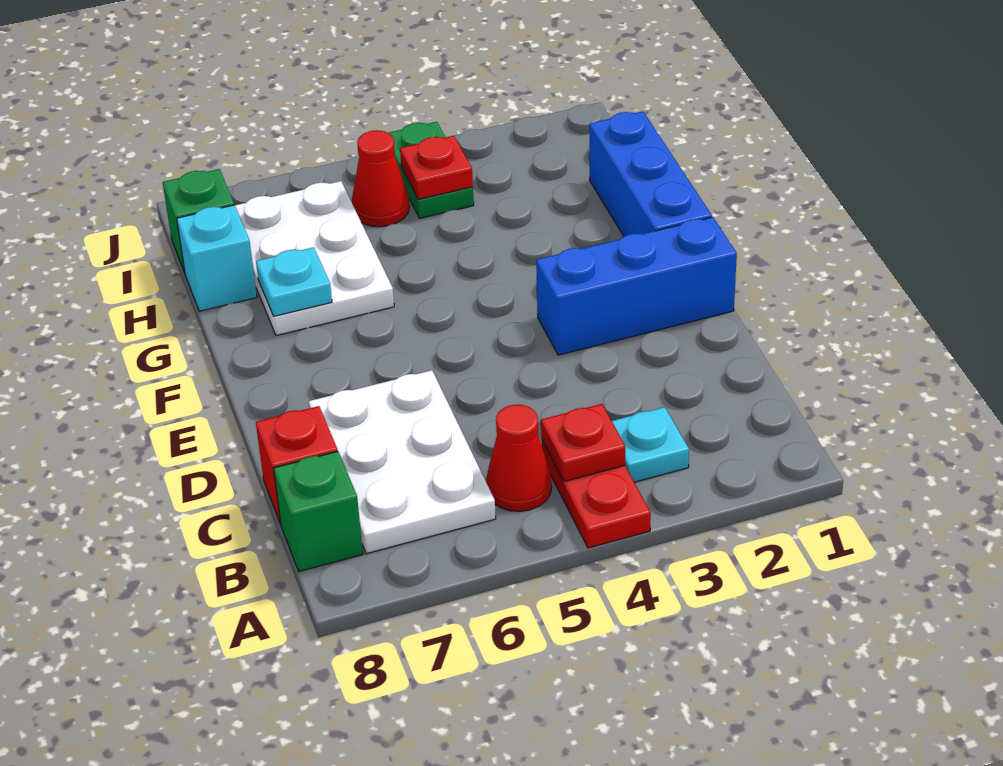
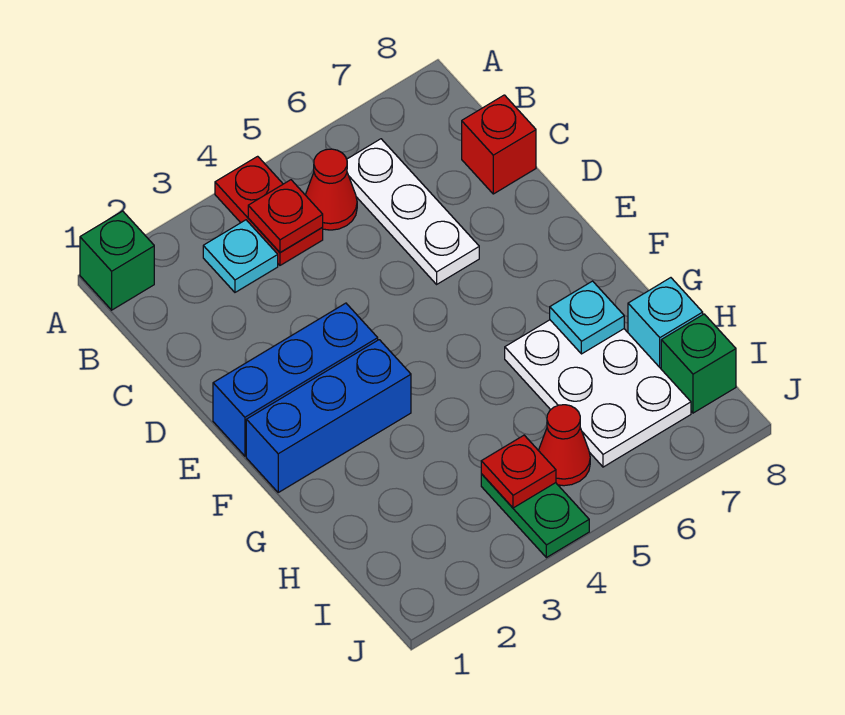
white plate B6:D7 level 1 -> white plate B6:D6 level 1
green brick B8 level 1 -> green brick A1 level 1
blue brick F1:H1 level 1 -> blue brick F1:F3 level 1

